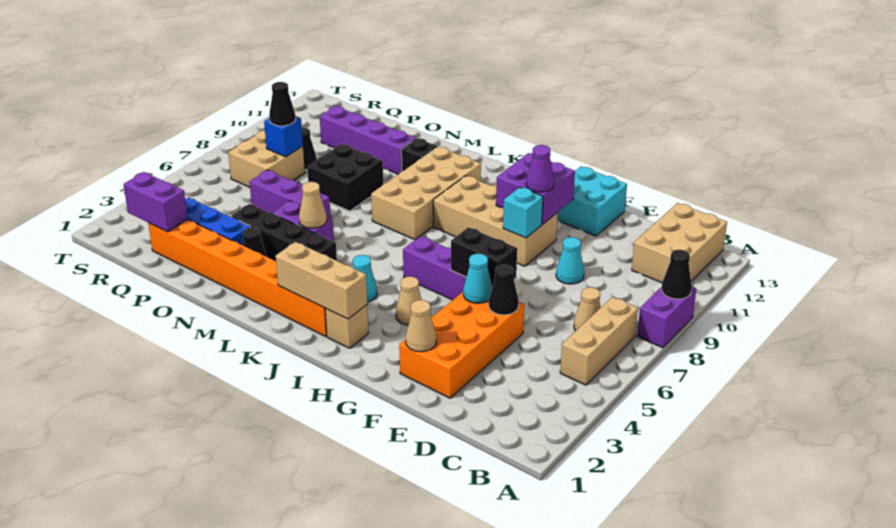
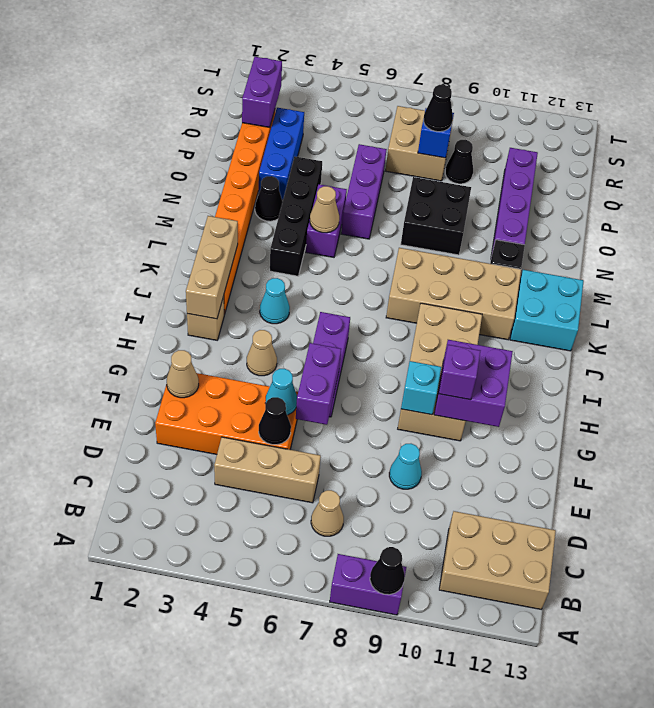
tan brick B5:B7 level 1 -> tan brick D4:D6 level 1
black brick F6:G6 level 2 -> purple brick F6:G6 level 2
cyan brick F12:G13 level 1 -> cyan brick K12:L13 level 1
purple cone G10 level 3 -> purple brick G10 level 3

